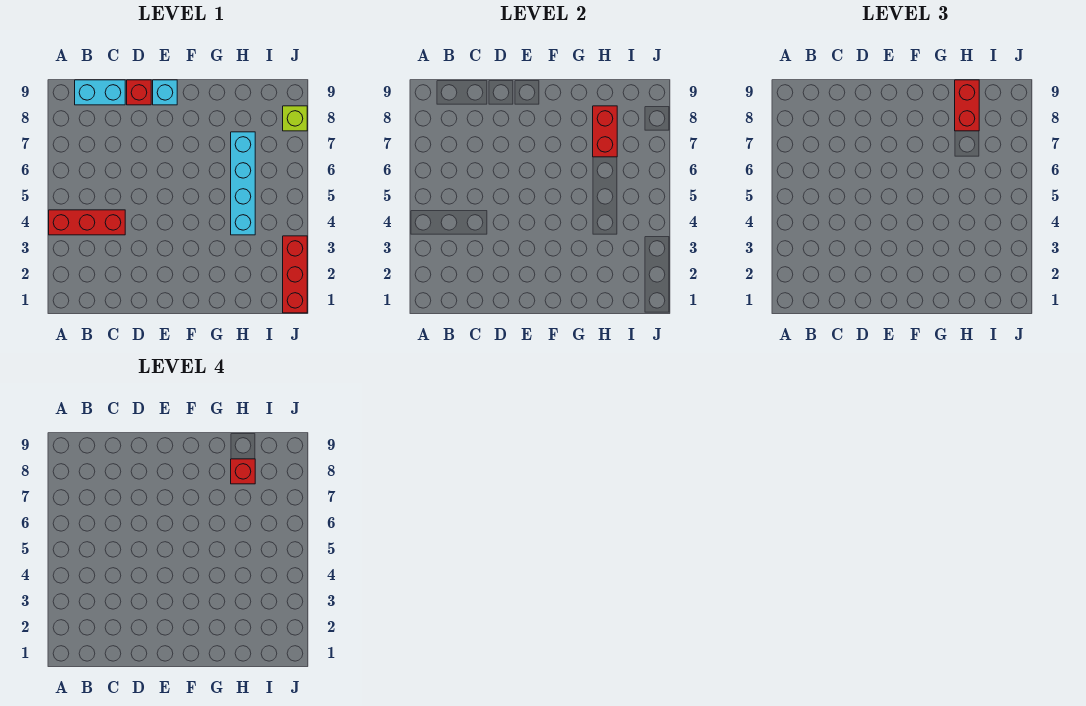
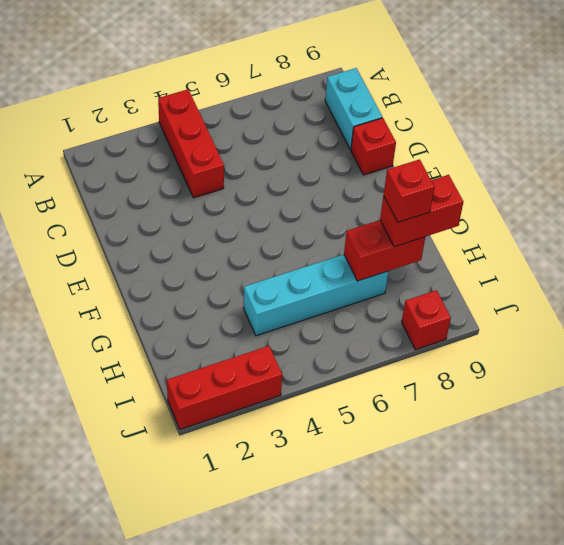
cyan brick E9 level 1 -> none
lime brick J8 level 1 -> red brick J8 level 1

